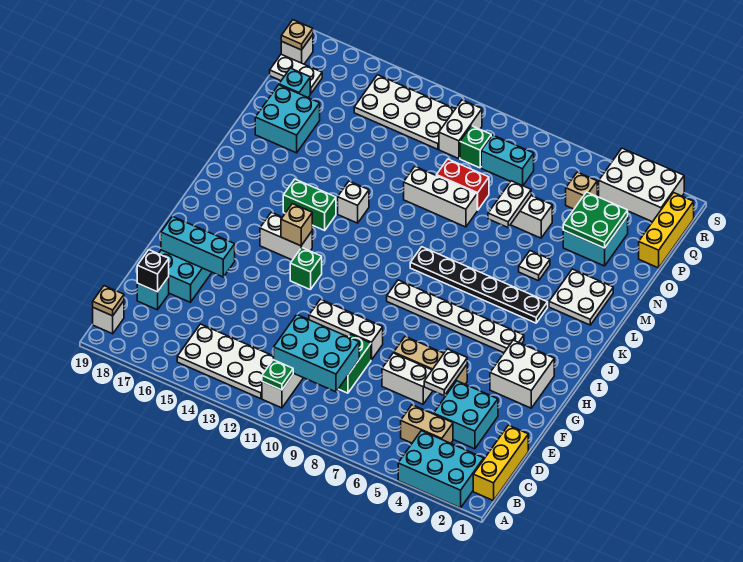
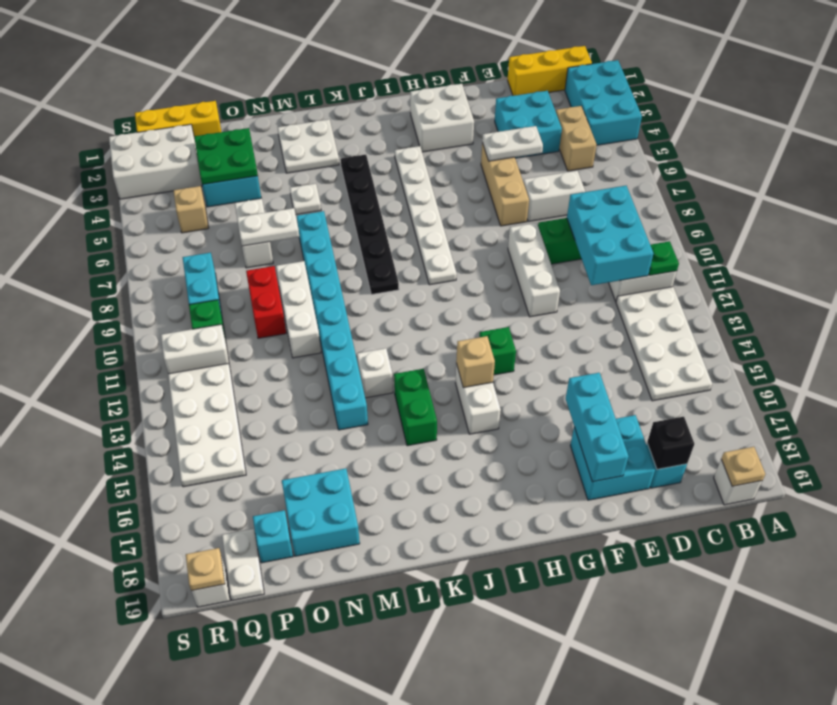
white brick E6:E7 level 1 -> white brick D7:E7 level 1
none -> cyan brick M7:M14 level 1
white brick R2:S4 level 1 -> white brick Q2:S3 level 1

